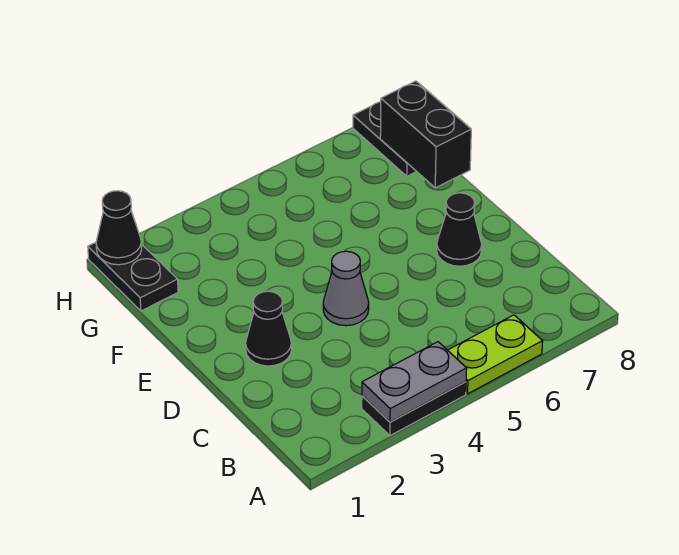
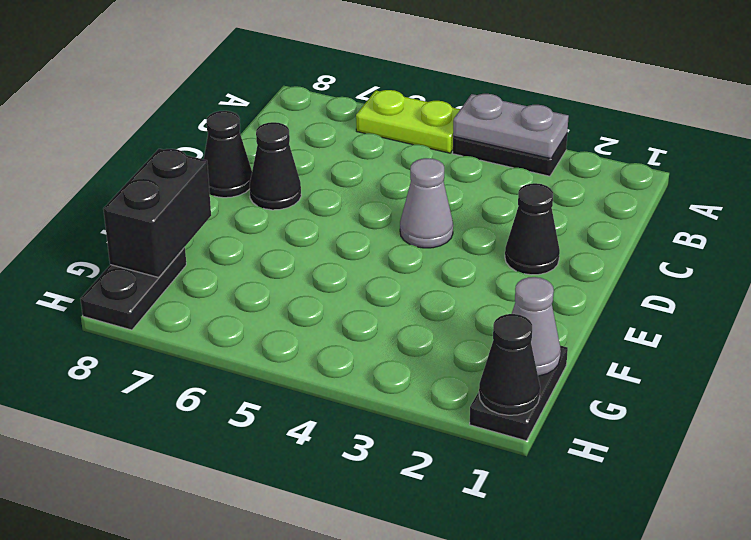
none -> black cone D8 level 1
none -> grey cone G1 level 2

